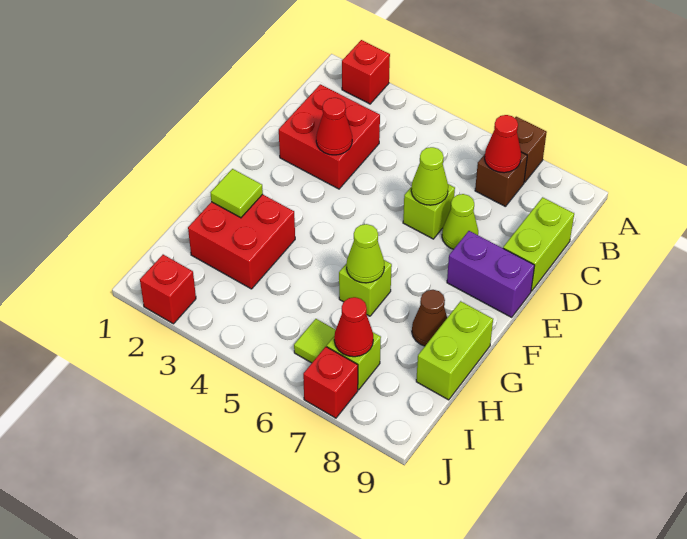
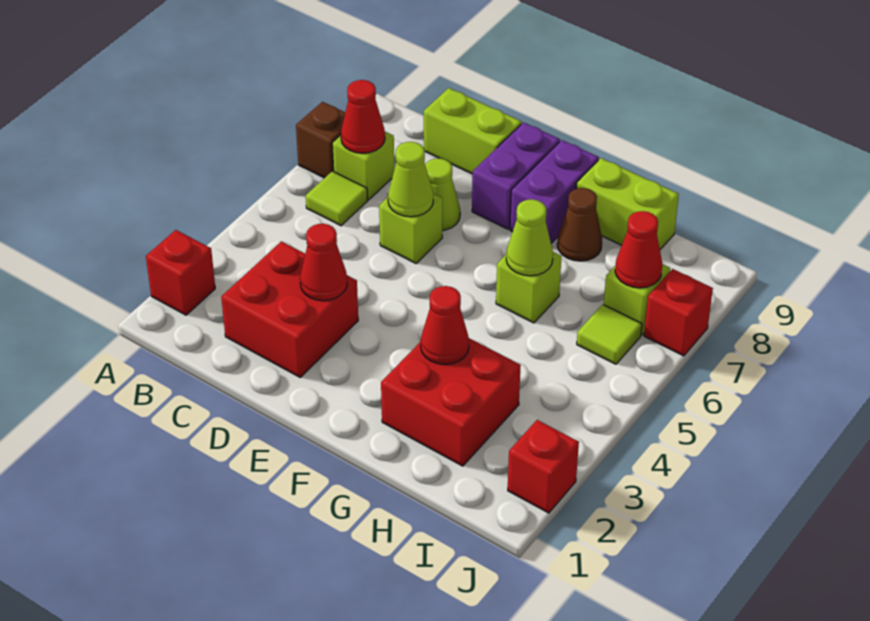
brown brick B7 level 1 -> lime brick B7 level 1
none -> purple brick F8:F9 level 1
lime tile G2 level 2 -> lime tile B6 level 1
none -> red cone G3 level 2

